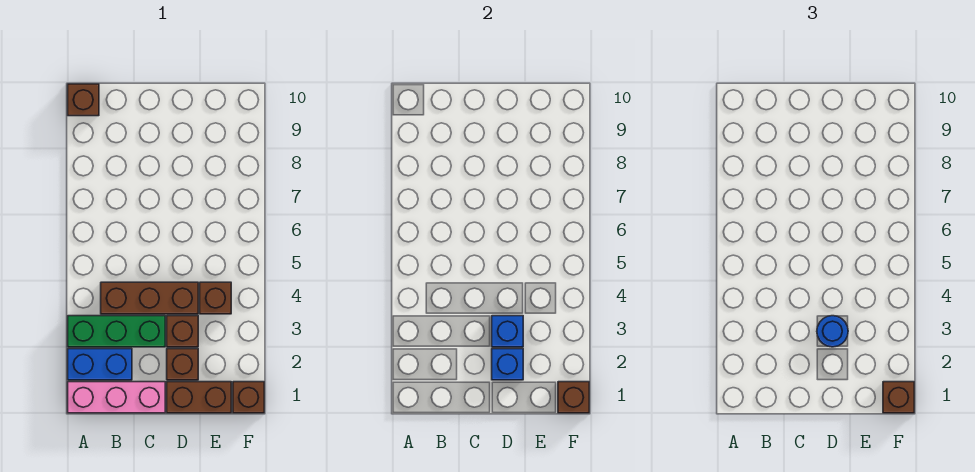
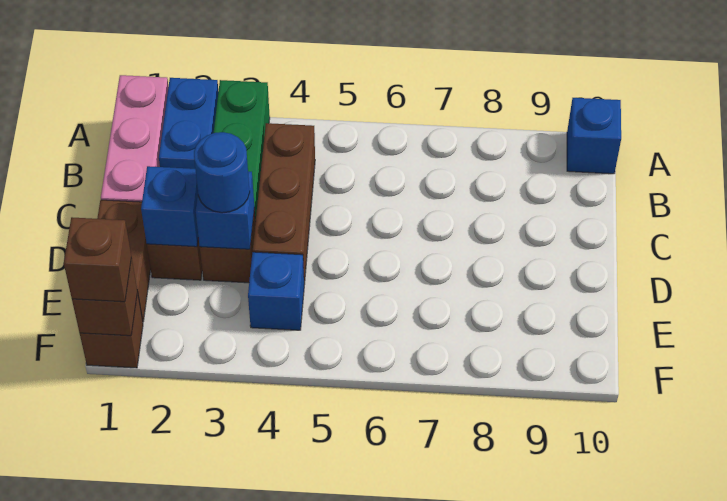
brown brick A10 level 1 -> blue brick A10 level 1
brown brick E4 level 1 -> blue brick E4 level 1

